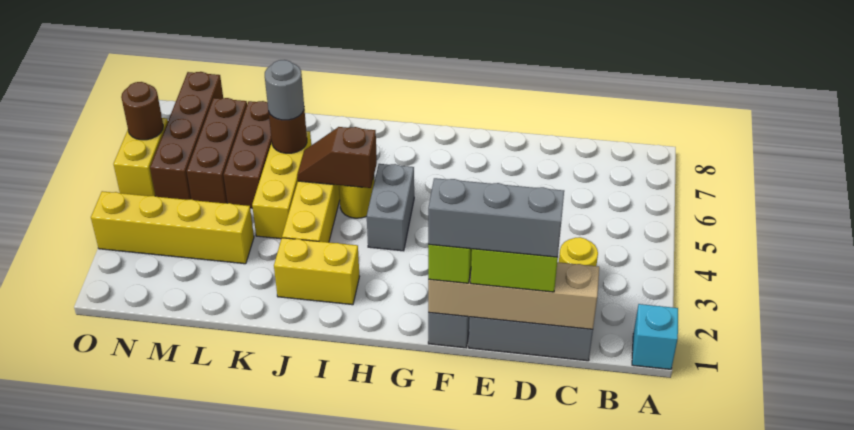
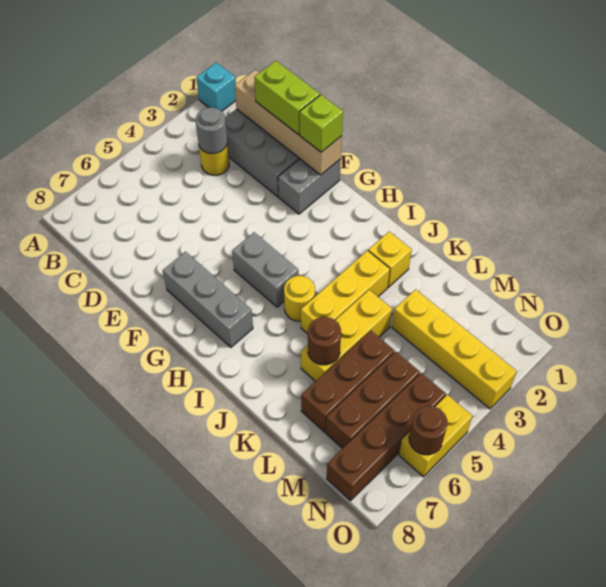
grey brick D1:F1 level 4 -> grey brick F7:H7 level 1
grey brick H4:H5 level 1 -> grey brick G5:H5 level 1
yellow brick I2:J2 level 1 -> yellow brick J2 level 1
brown slope I5:J5 level 2 top I -> none
grey round brick K6 level 3 -> grey round brick C3 level 2

